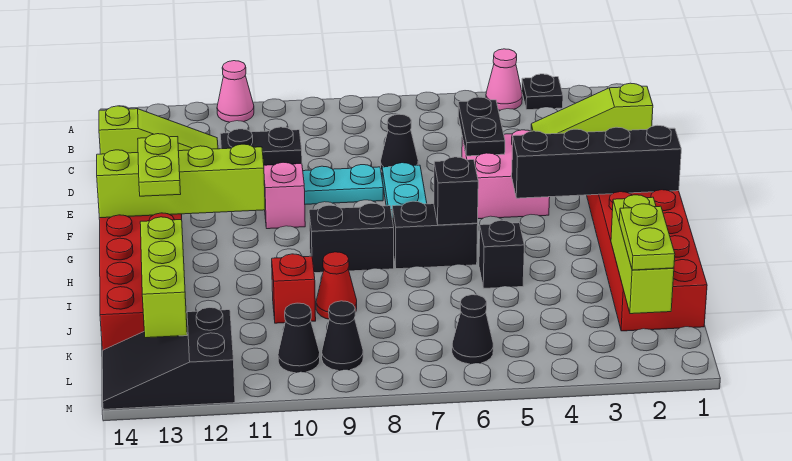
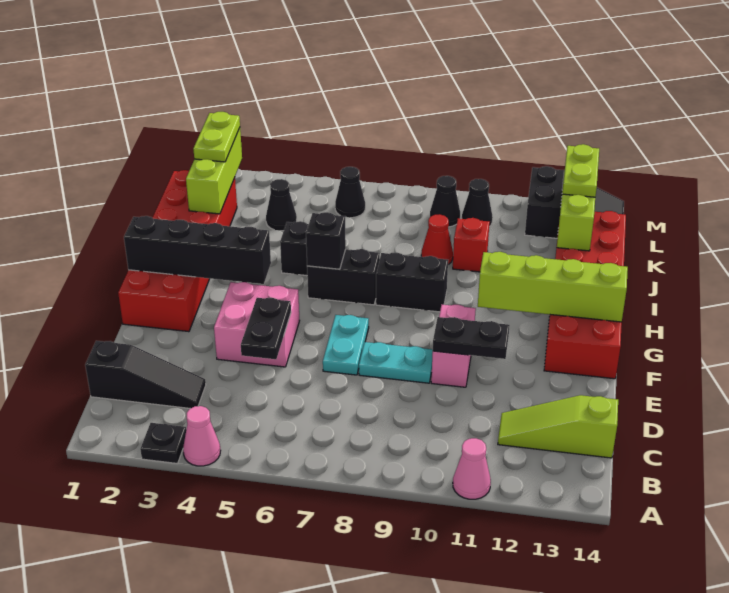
lime slope C1:C3 level 1 top 1 -> black slope C1:C3 level 1 top 1
black cone D7 level 1 -> black cone K4 level 1
lime plate G13:H13 level 3 -> lime plate K13:L13 level 3

